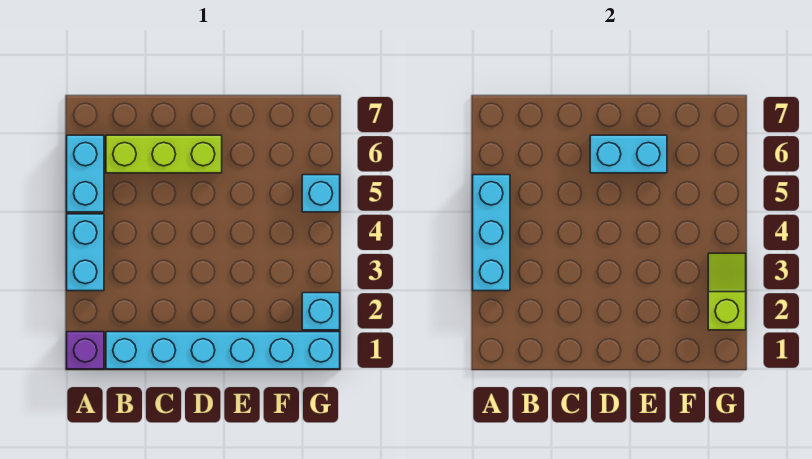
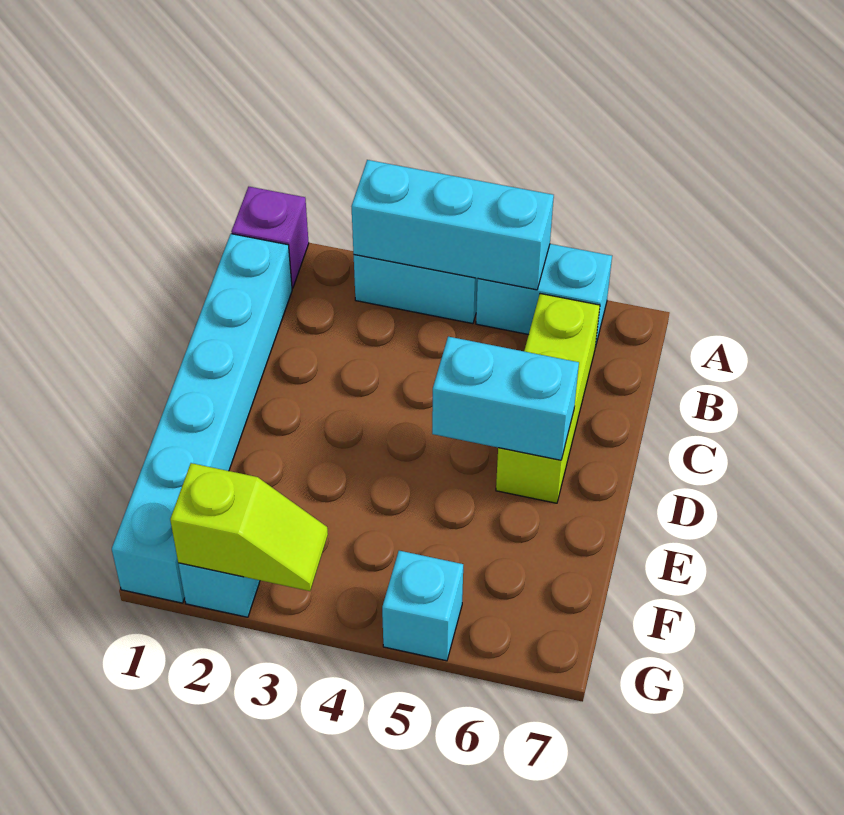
cyan brick D6:E6 level 2 -> cyan brick D5:D6 level 2

